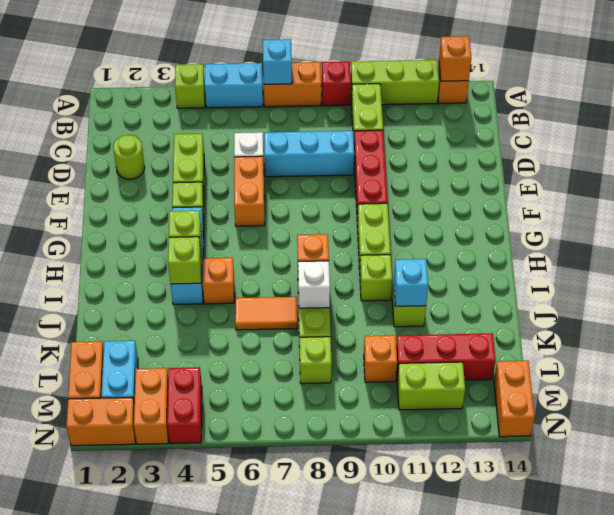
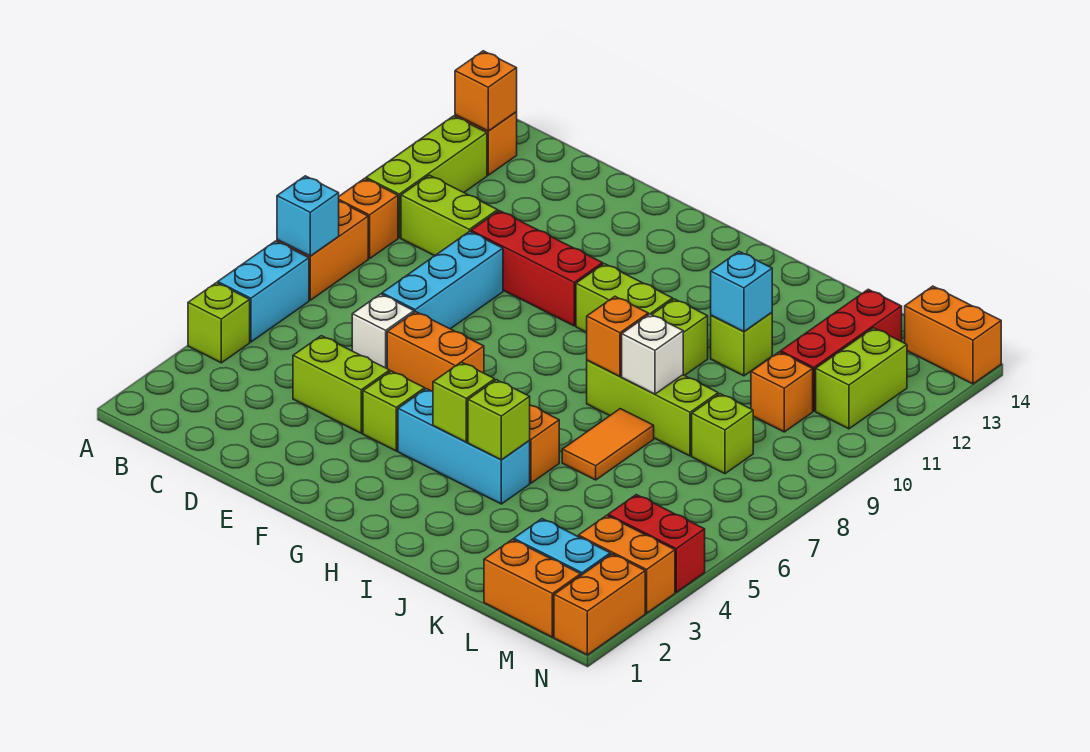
red brick A9 level 1 -> orange brick A9 level 1
lime round brick D2 level 1 -> none

